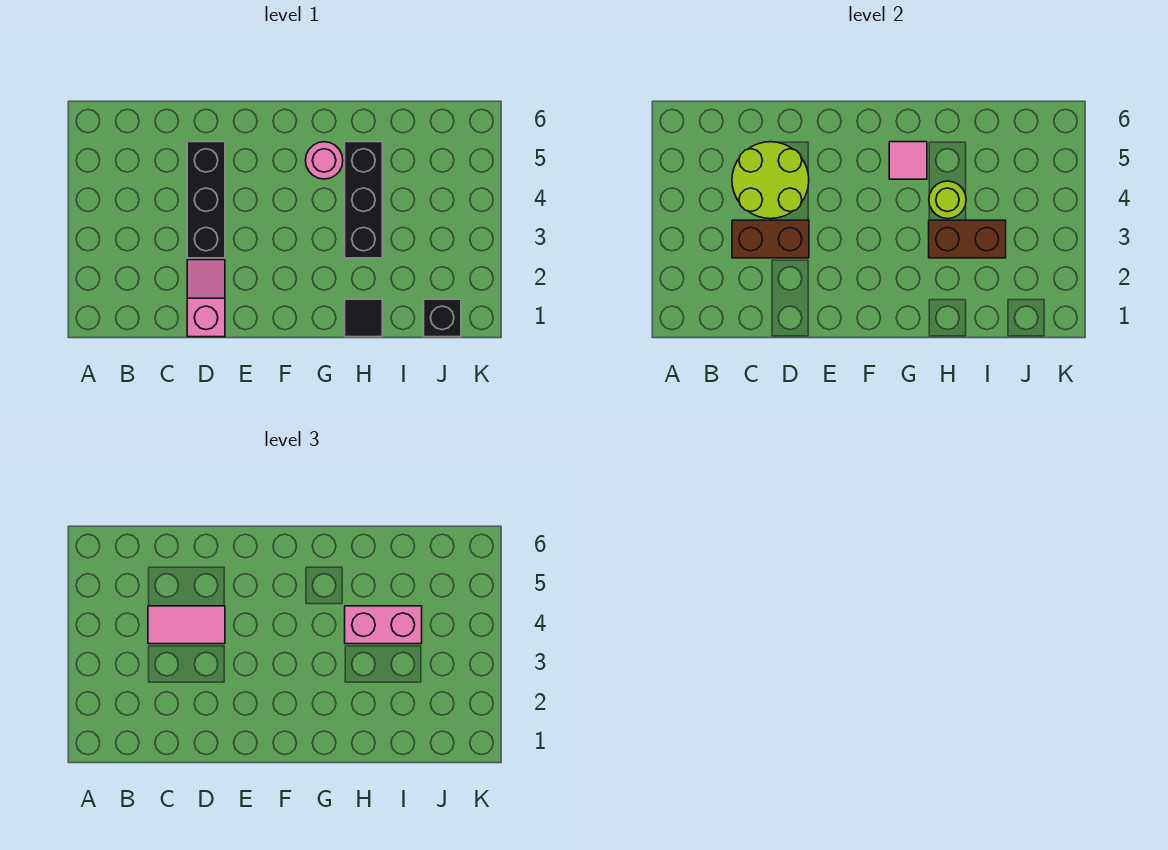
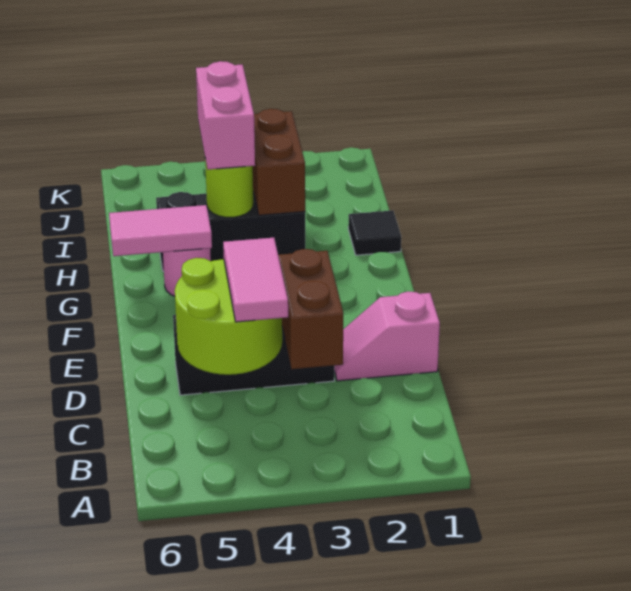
pink tile G5 level 2 -> pink tile G5:G6 level 2
black brick J1 level 1 -> none

